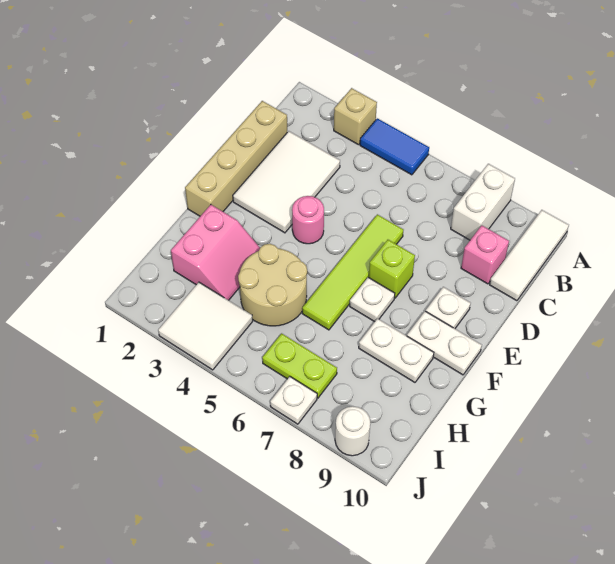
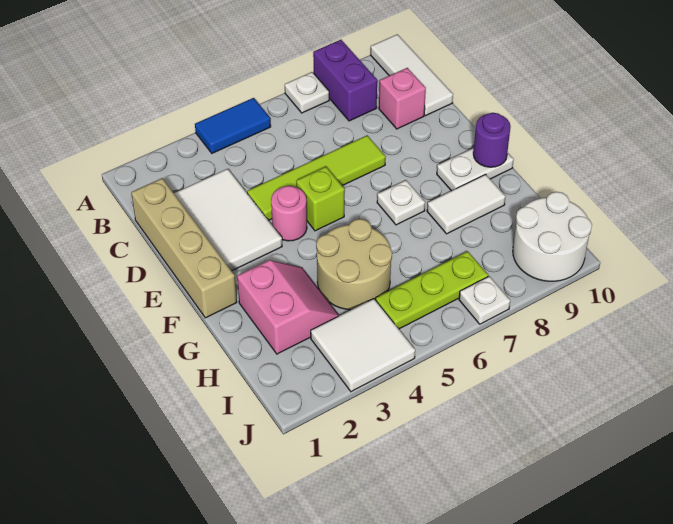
tan brick A3 level 1 -> none
white brick A8:B8 level 1 -> purple brick A8:B8 level 1
lime tile D6:G6 level 1 -> lime tile D4:D7 level 1
lime brick E7 level 1 -> lime brick E5 level 1
white plate E9 level 1 -> white plate A7 level 1
none -> purple round brick F10 level 2
white plate G8:G9 level 1 -> white tile G8:G9 level 1
lime plate I6:I7 level 1 -> lime plate I5:I7 level 1
white round brick J9 level 1 -> white round brick I9:J10 level 1

